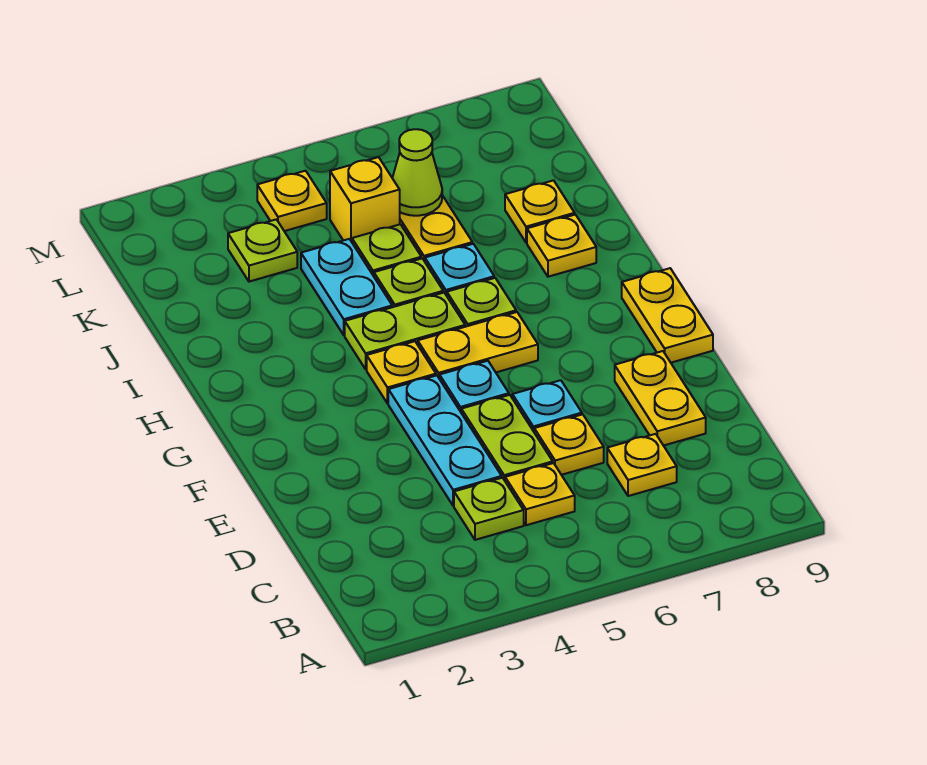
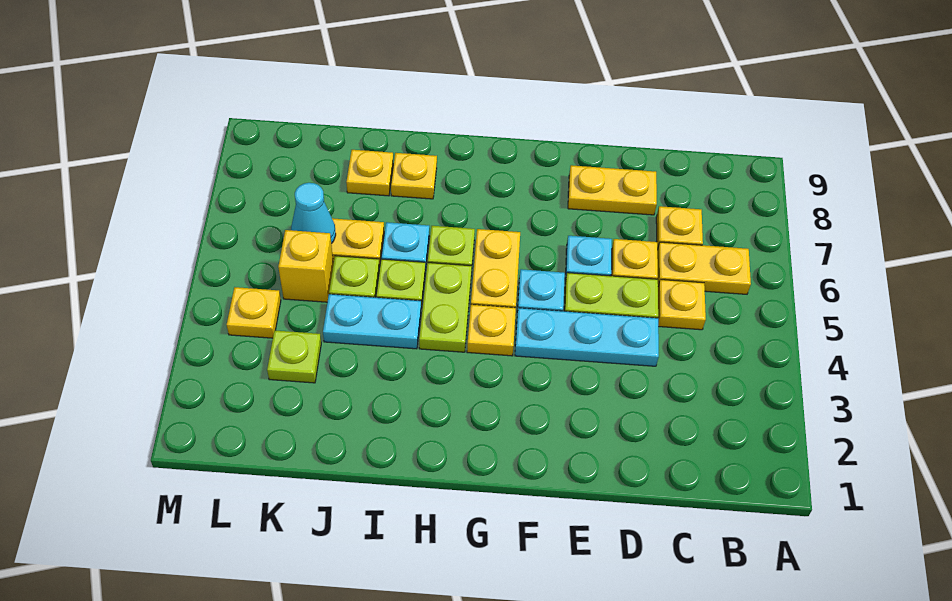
lime plate C4 level 1 -> none
yellow plate F9:G9 level 1 -> yellow plate B6:C6 level 1
lime cone K6 level 2 -> cyan cone K6 level 2

